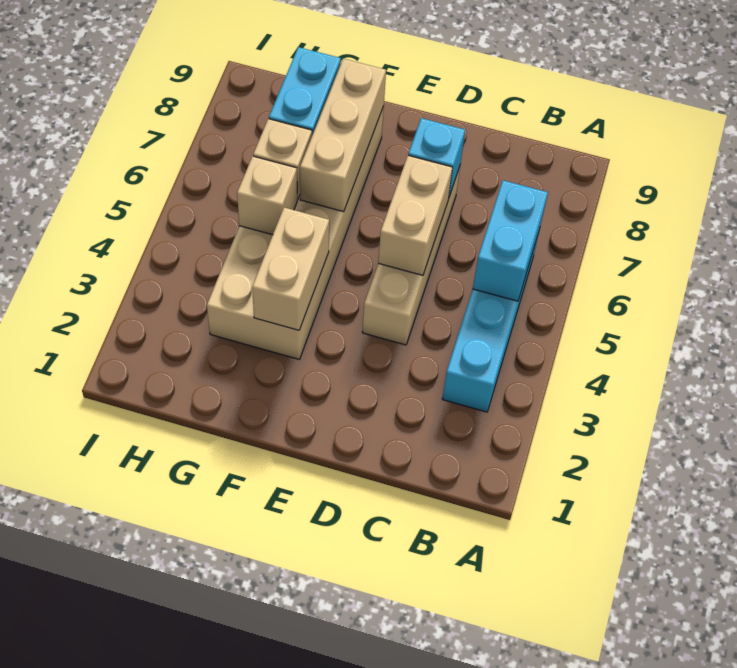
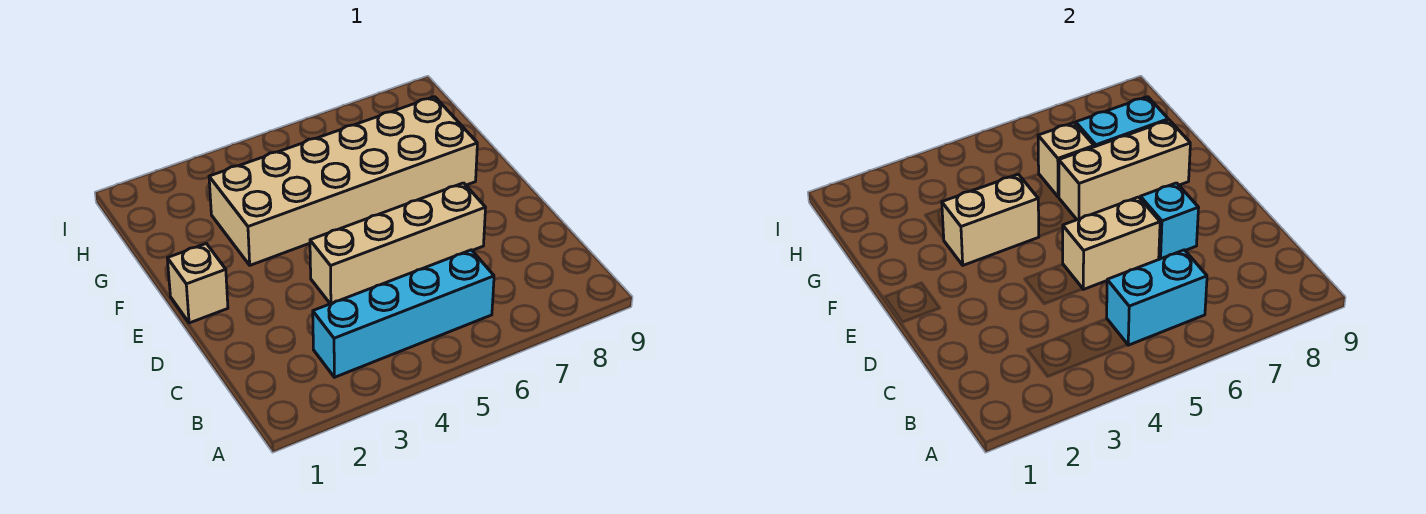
tan brick G5 level 2 -> tan brick E1 level 1

